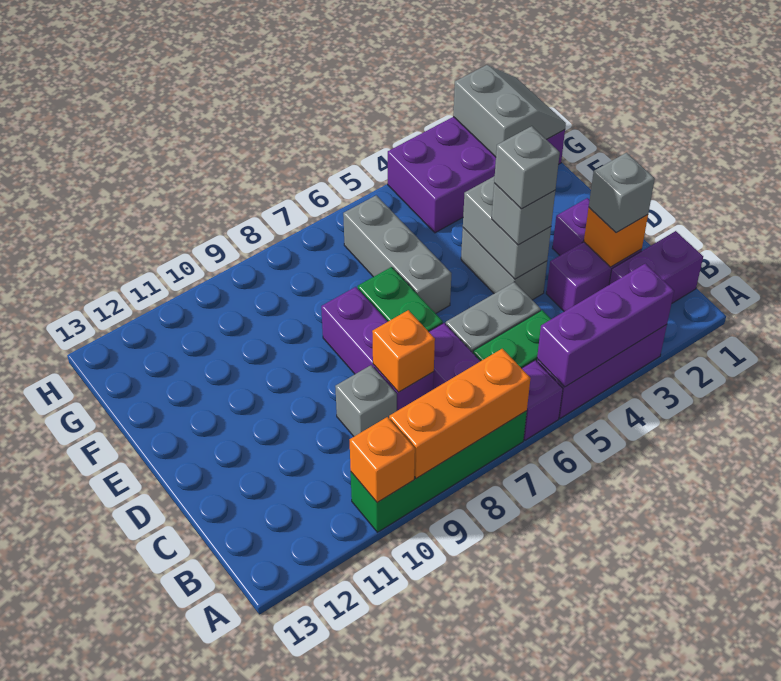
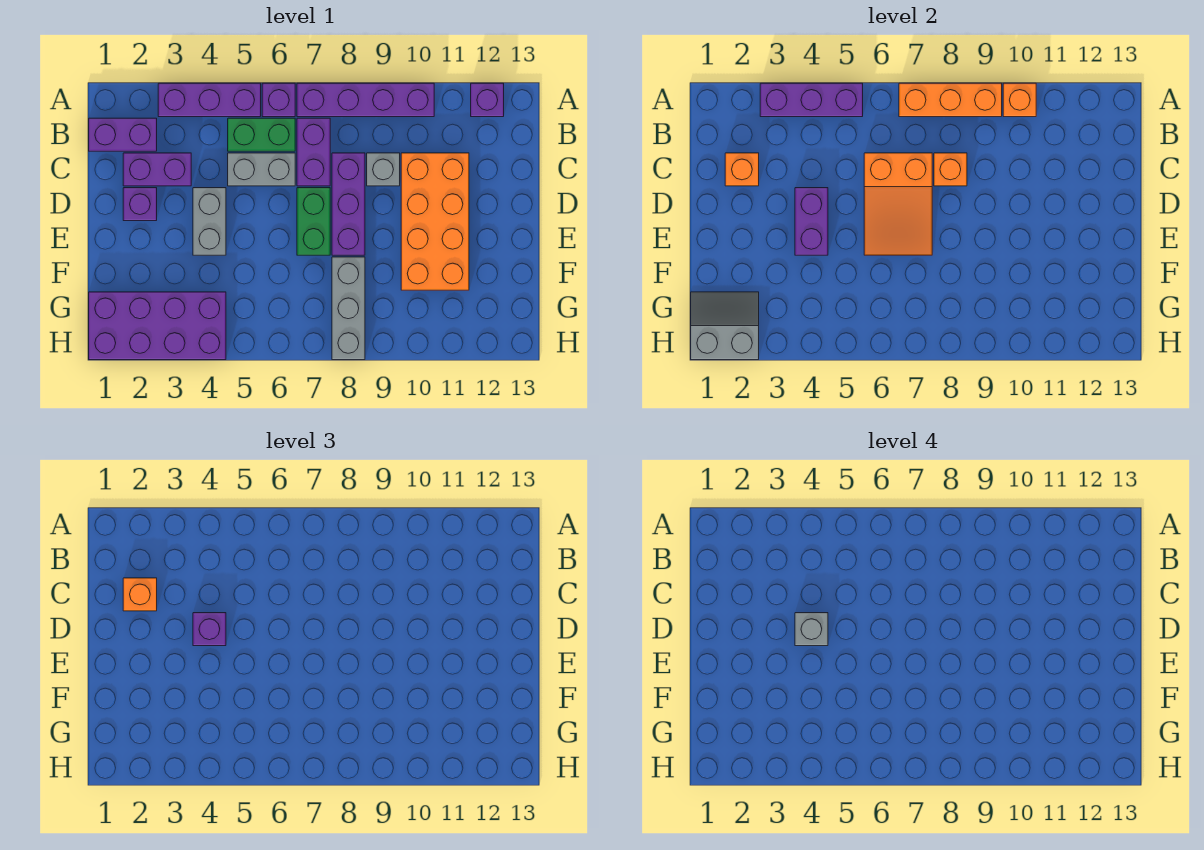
green brick A7:A10 level 1 -> purple brick A7:A10 level 1
none -> purple brick A12 level 1
grey brick C2 level 3 -> orange brick C2 level 3
none -> orange slope C6:E7 level 2 top C
none -> orange brick C10:F11 level 1
grey brick D4:E4 level 2 -> purple brick D4:E4 level 2
grey brick D4 level 3 -> purple brick D4 level 3
grey brick E6:G6 level 1 -> grey brick F8:H8 level 1
grey slope G1:H2 level 2 top 2 -> grey slope G1:H2 level 2 top H

